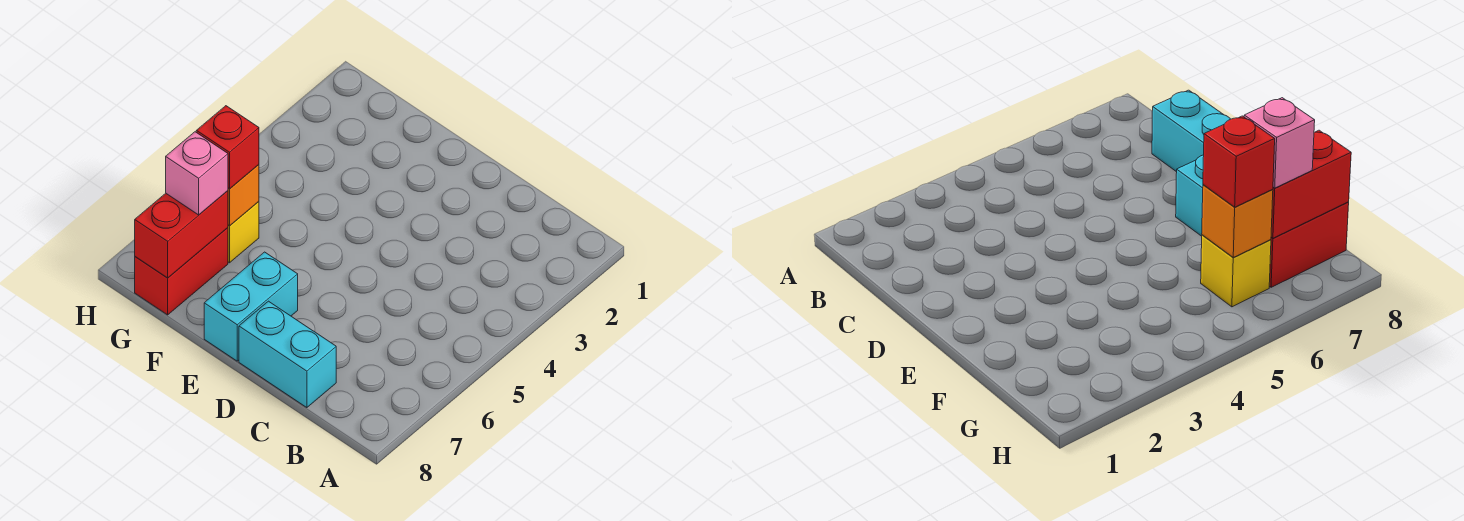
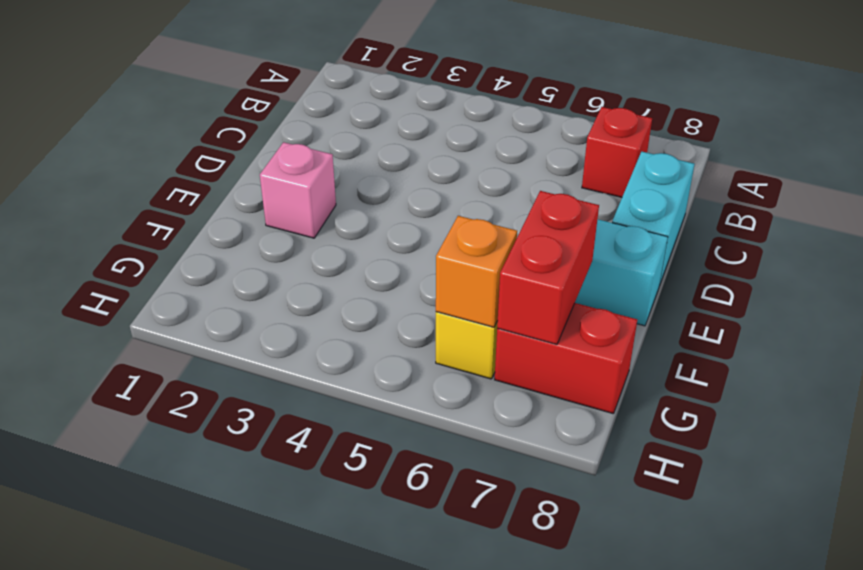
red brick G6 level 3 -> red brick B7 level 1
red brick G7:G8 level 2 -> red brick F7:G7 level 2
pink brick G7 level 3 -> pink brick E2 level 1

